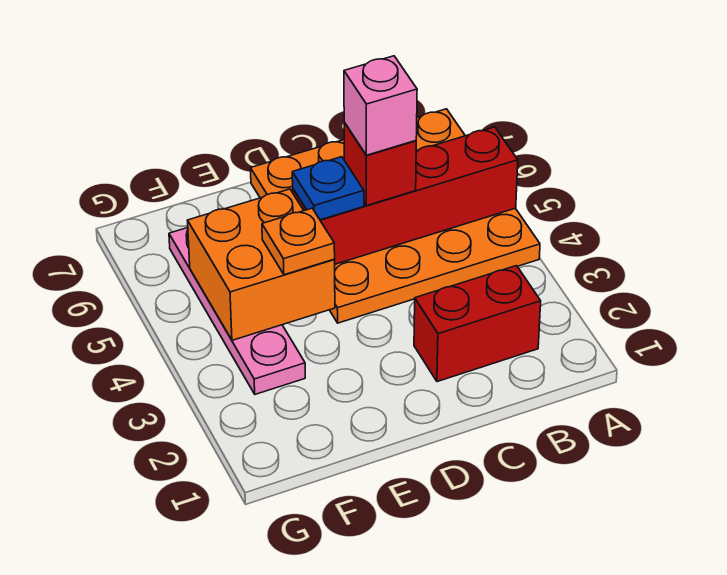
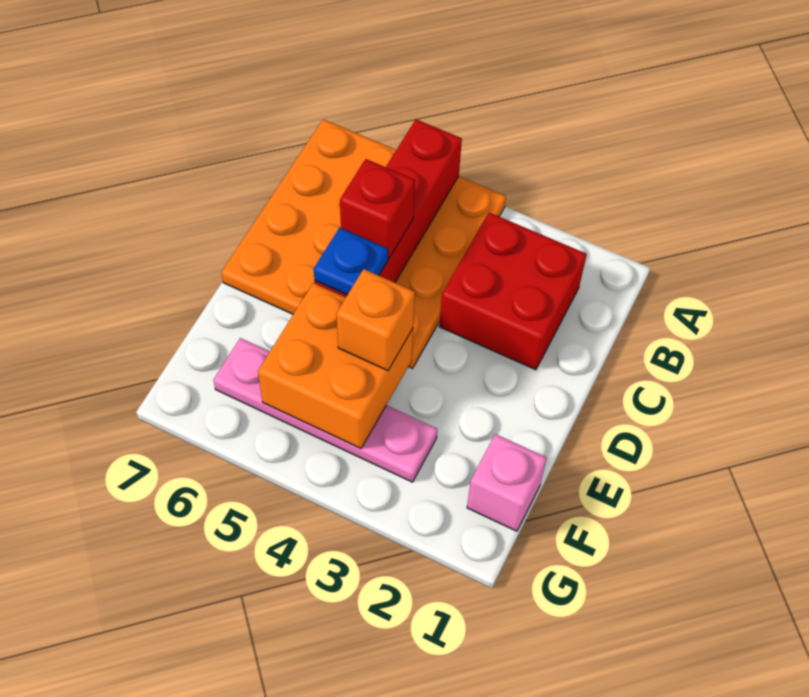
red brick B2:C2 level 1 -> red brick B2:C3 level 1
pink brick C5 level 4 -> pink brick F1 level 1
orange plate E4 level 3 -> orange brick E4 level 3

